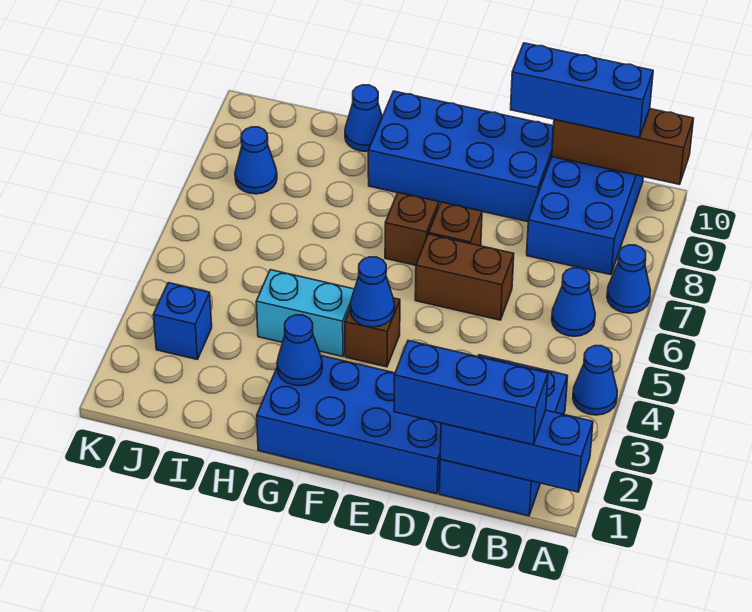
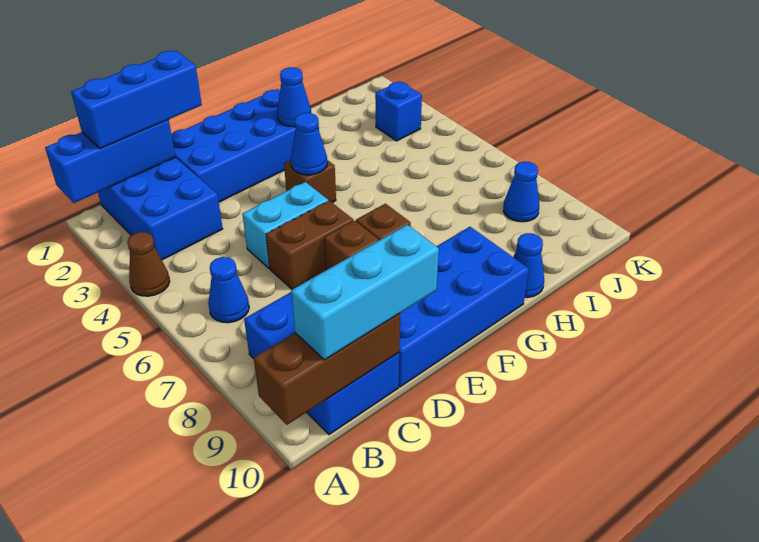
blue cone A4 level 1 -> brown cone A4 level 1
blue cone A7 level 1 -> none
blue brick B10:D10 level 3 -> cyan brick B10:D10 level 3
cyan brick G4:H4 level 1 -> cyan brick D5:E5 level 1

